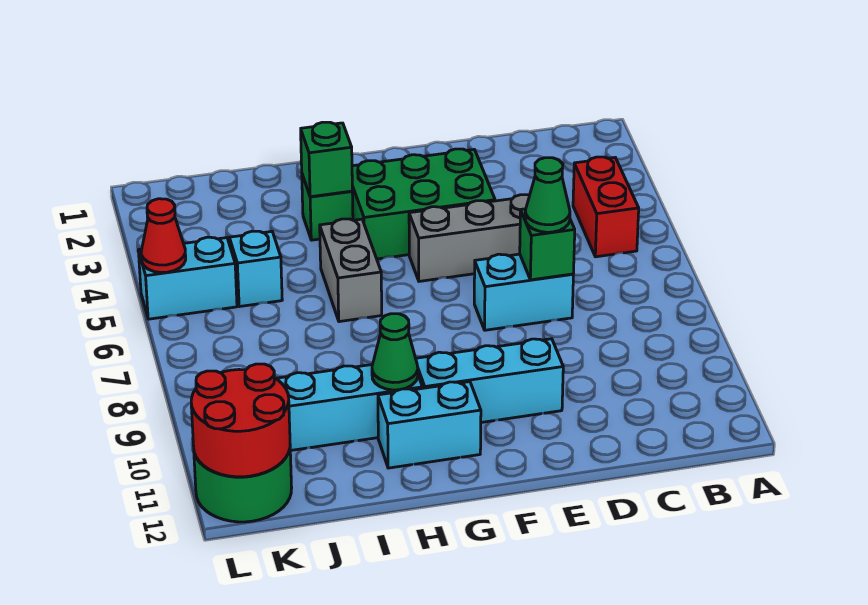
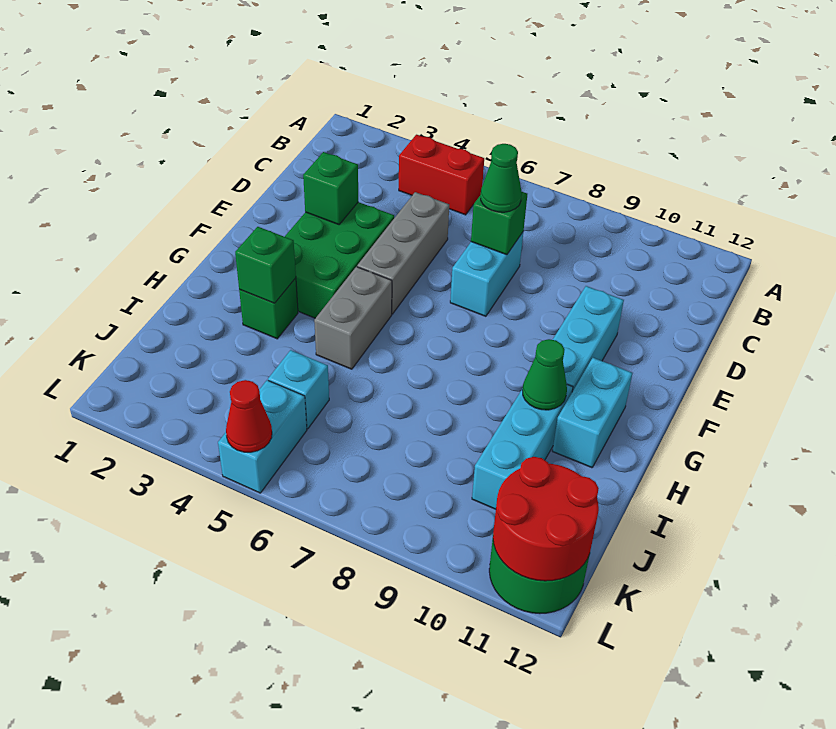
none -> green brick E3 level 2
grey brick H5:H6 level 1 -> grey brick G5:H5 level 1

